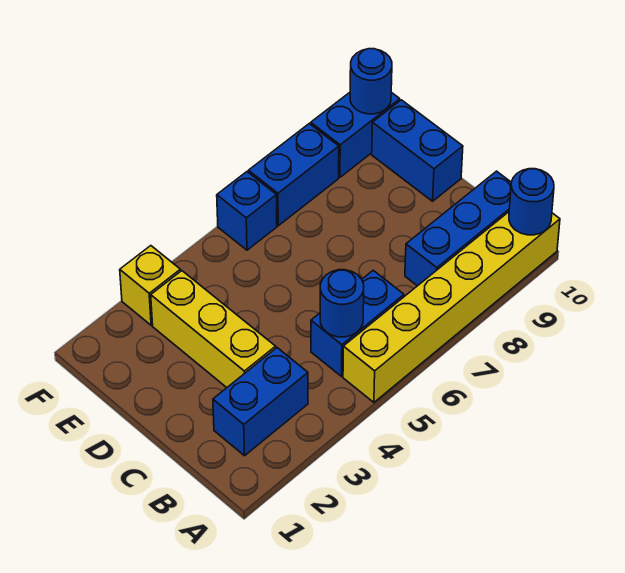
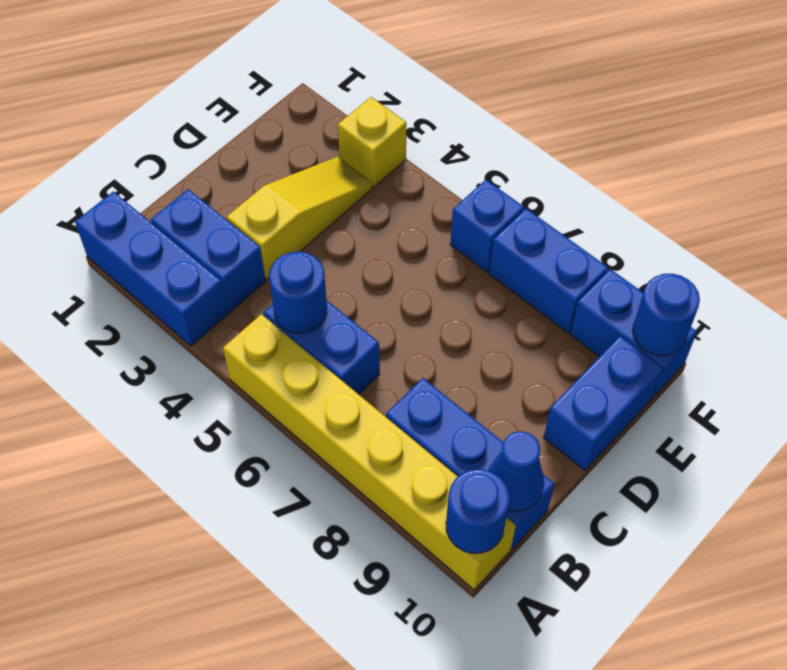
none -> blue brick A1:A3 level 1
none -> blue cone B10 level 2
yellow brick C3:E3 level 1 -> yellow slope C3:E3 level 1 top C

